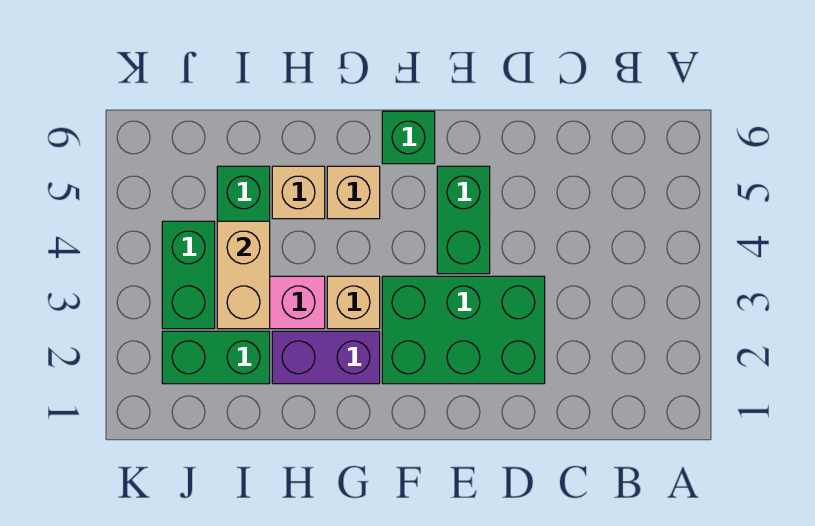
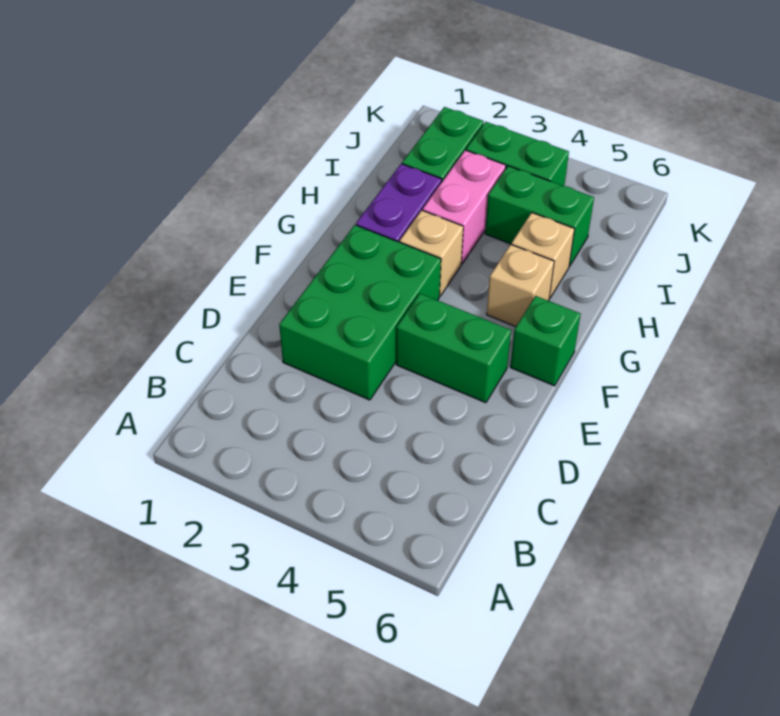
tan brick I3:I4 level 2 -> none

